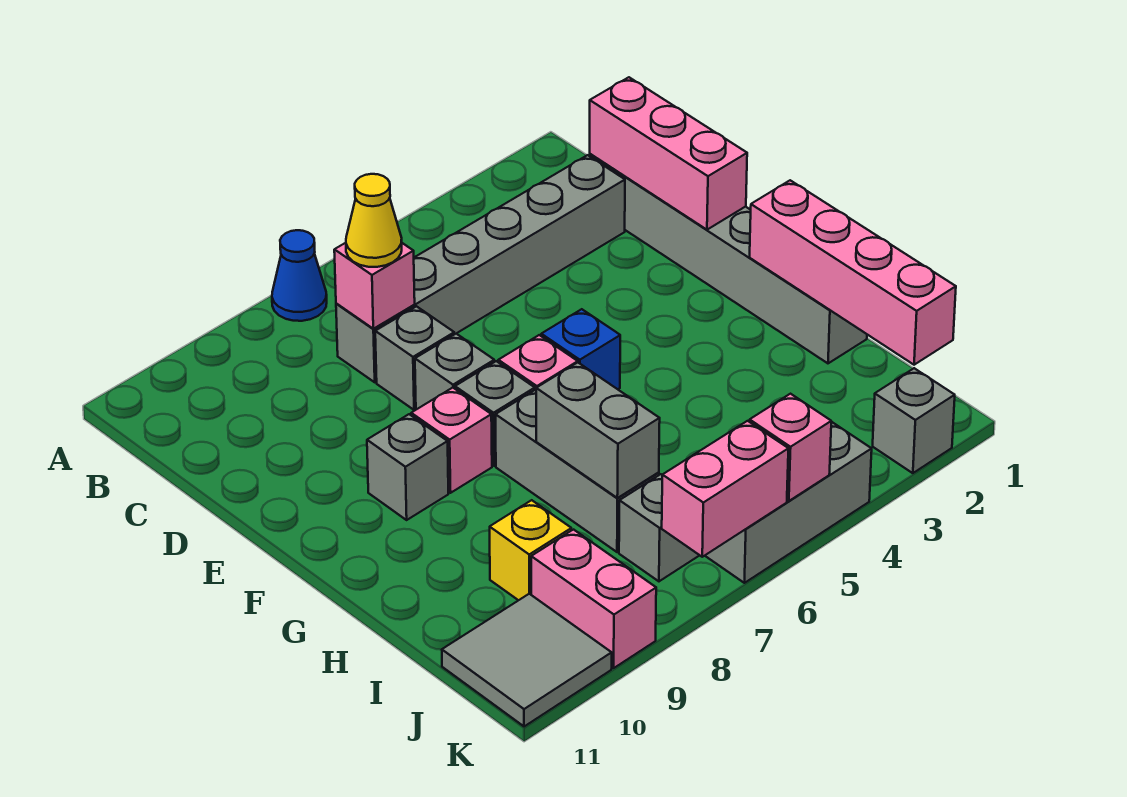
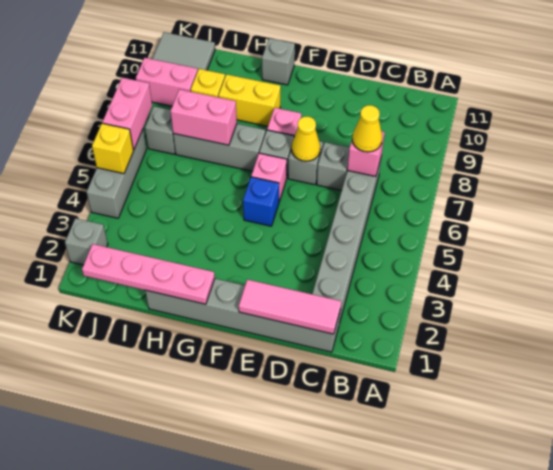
blue cone A7 level 1 -> none
pink brick C1:E1 level 2 -> pink tile C1:E1 level 2
none -> yellow cone E7 level 2
grey brick F9 level 1 -> grey brick G11 level 1
pink brick G1:J1 level 2 -> pink plate G1:J1 level 2
none -> yellow brick G9:H9 level 1
grey brick H7:I7 level 2 -> pink brick H7:I7 level 2
pink brick K5 level 2 -> yellow brick K5 level 2

